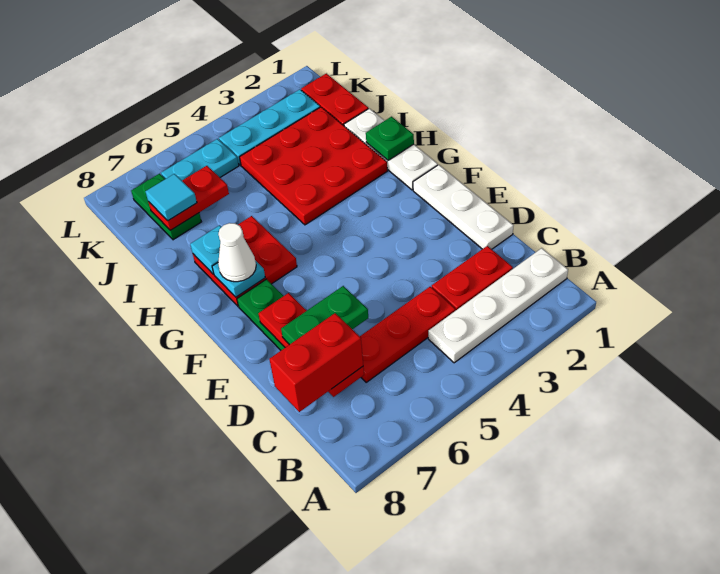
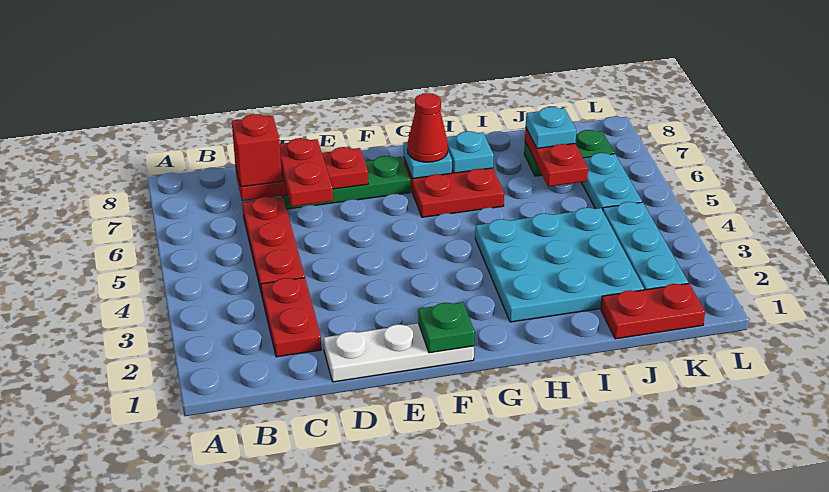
white plate B1:B4 level 1 -> none
red brick C7:C8 level 3 -> red brick C7 level 3
green plate D6:D7 level 3 -> red plate D6:D7 level 3
white plate G1:I1 level 1 -> none
white cone G7 level 3 -> red cone G7 level 3
green plate H1 level 2 -> green plate F1 level 2
red plate H2:J4 level 1 -> cyan plate H2:J4 level 1
cyan tile J7 level 3 -> cyan plate J7 level 3

